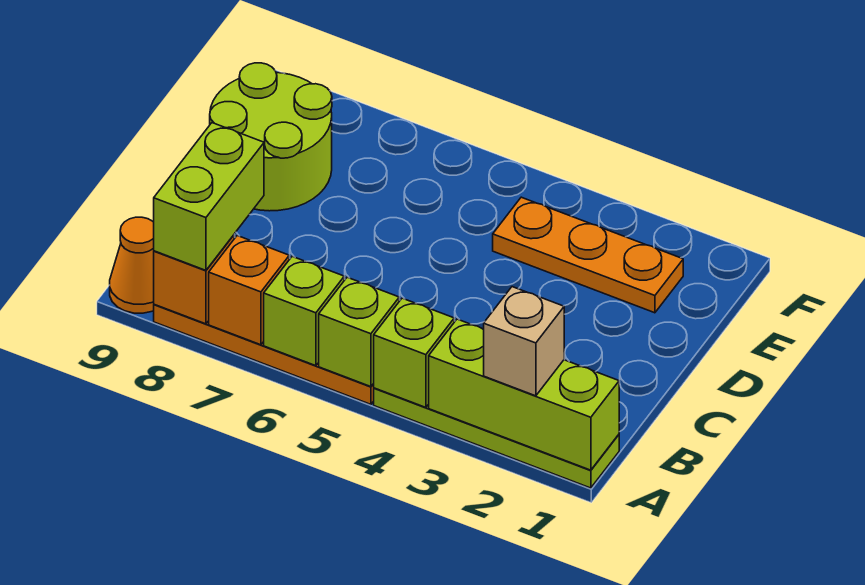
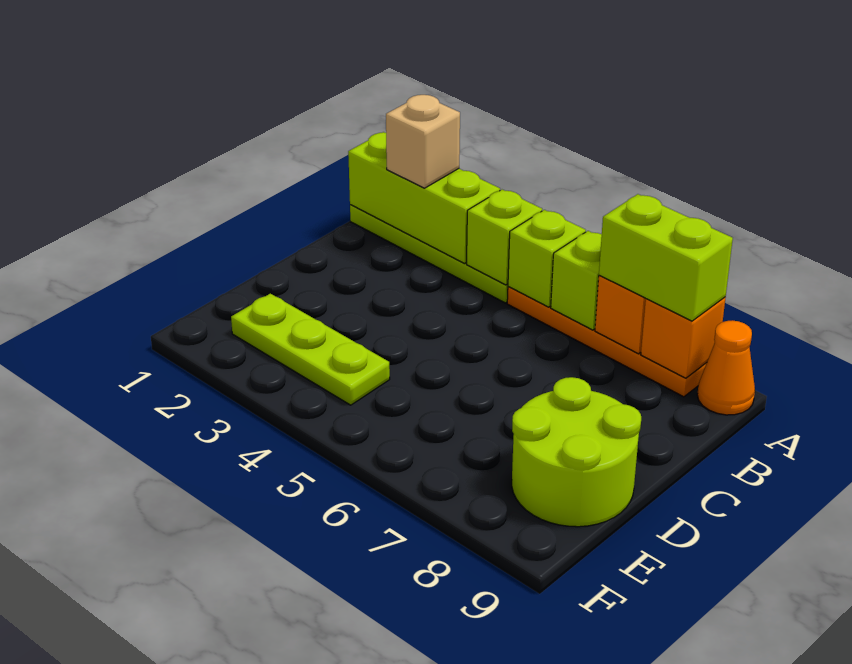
lime brick A8:B8 level 3 -> lime brick A7:A8 level 3
orange plate E2:E4 level 1 -> lime plate E2:E4 level 1

